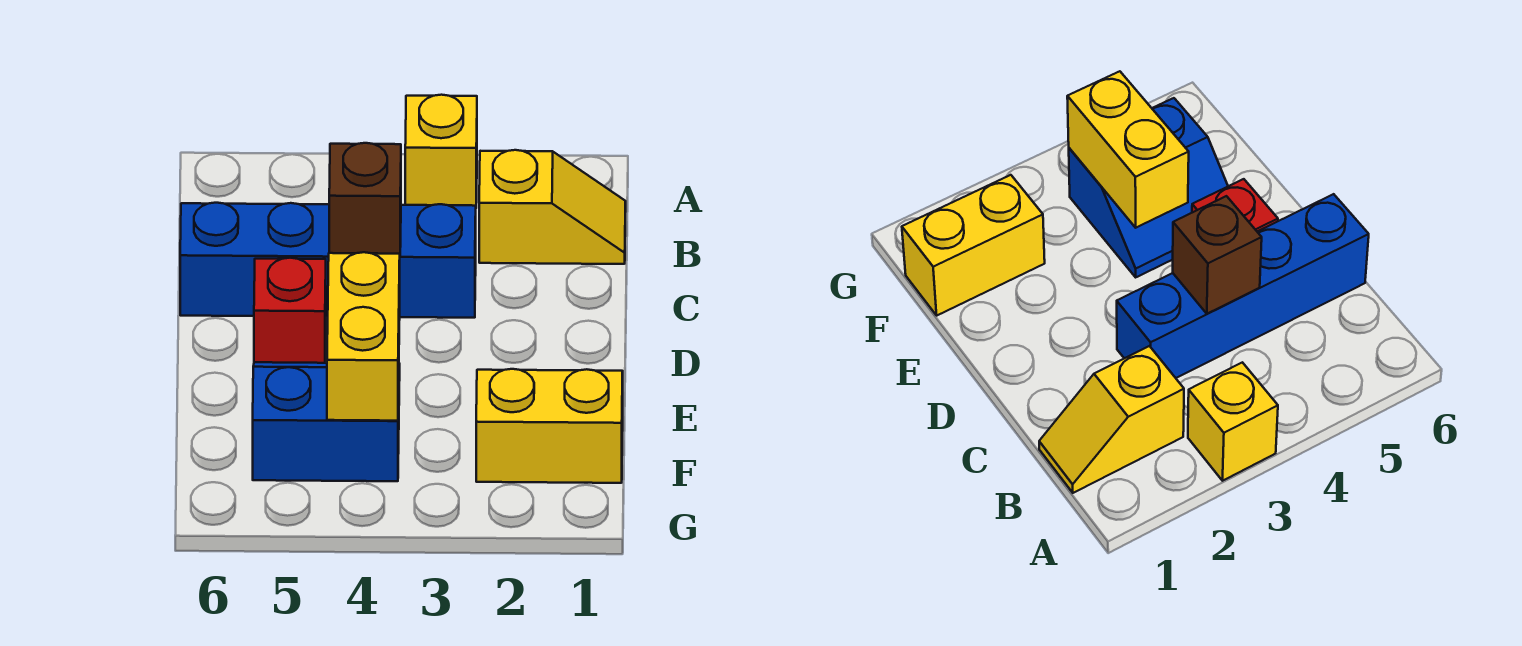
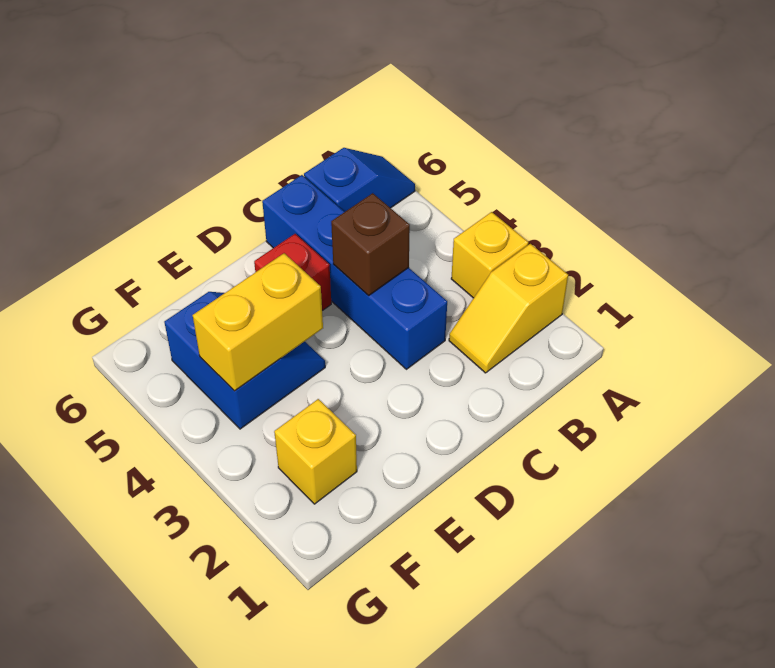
none -> blue slope A6:B6 level 1 top B
yellow slope B1:B2 level 1 top 2 -> yellow slope A2:B2 level 1 top A
yellow brick F1:F2 level 1 -> yellow brick F2 level 1

